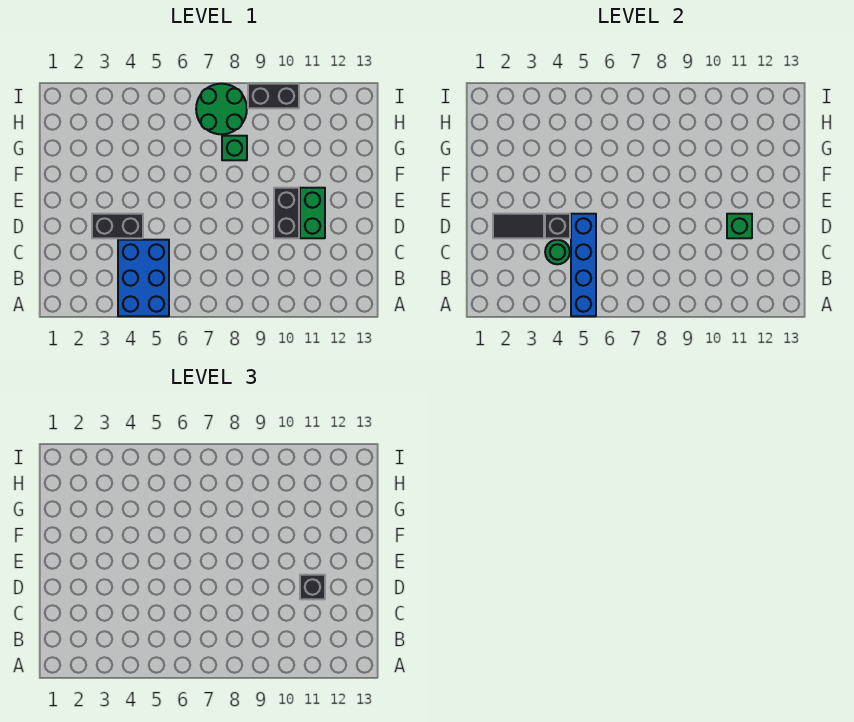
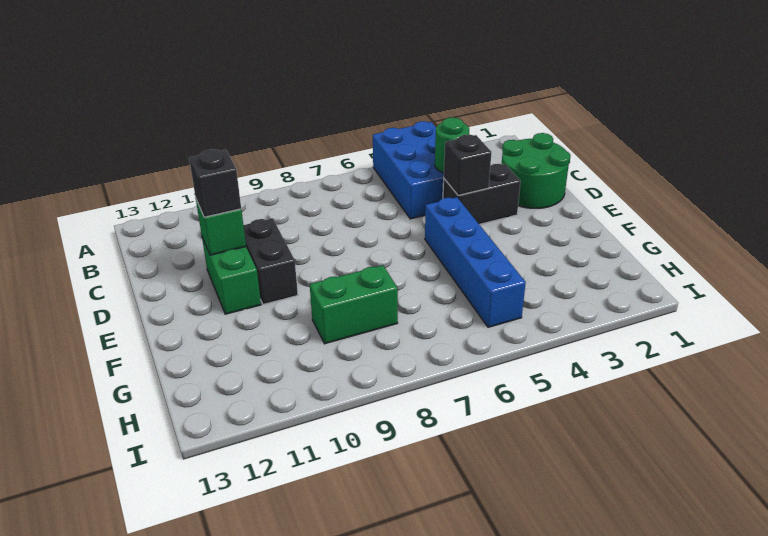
blue brick A5:D5 level 2 -> blue brick E5:H5 level 1
black tile D2:D3 level 2 -> none
green brick G8 level 1 -> green brick G8:G9 level 1
green round brick H7:I8 level 1 -> green round brick C1:D2 level 1
black brick I9:I10 level 1 -> none

